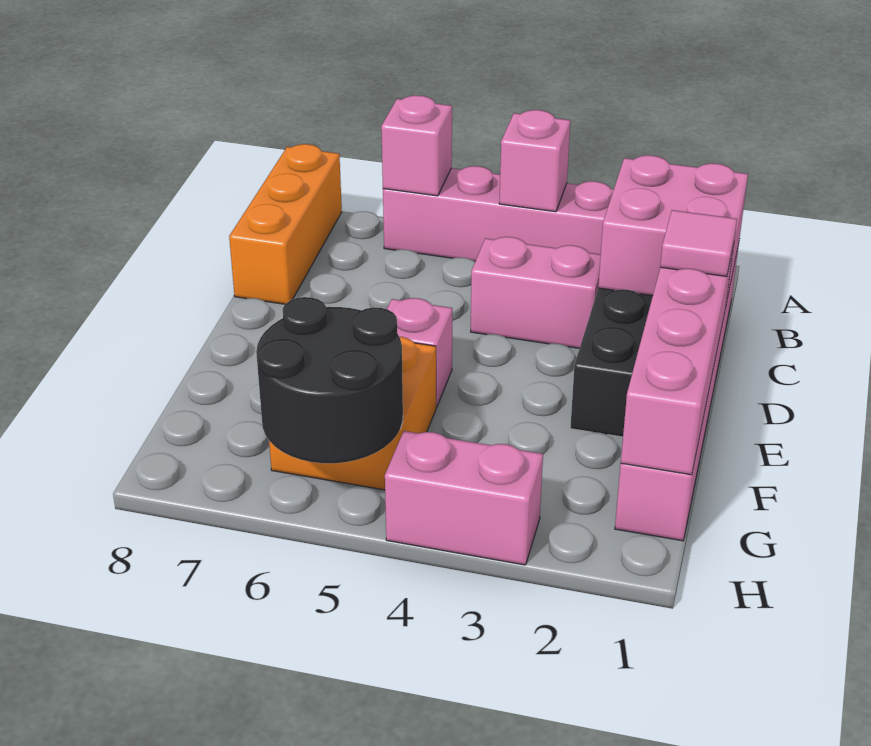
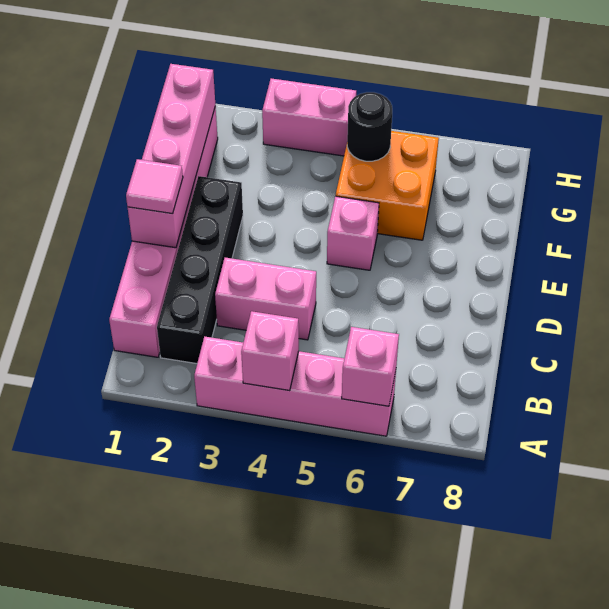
orange brick A8:C8 level 1 -> none
pink brick B1:C2 level 2 -> none
black round brick G5:H6 level 2 -> black round brick G5 level 2

